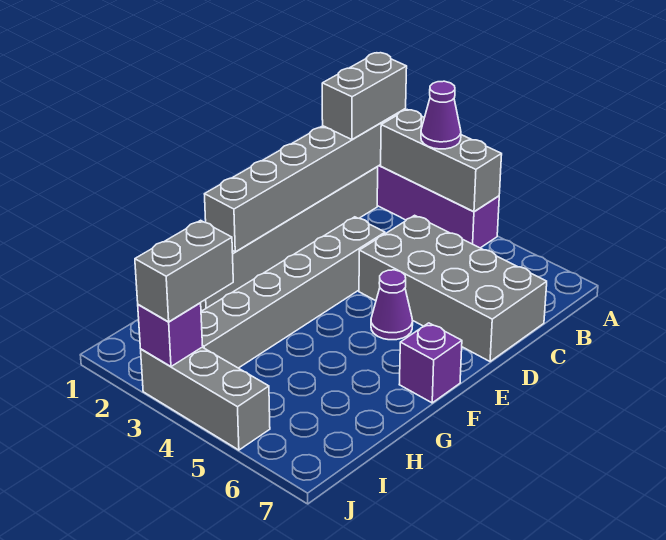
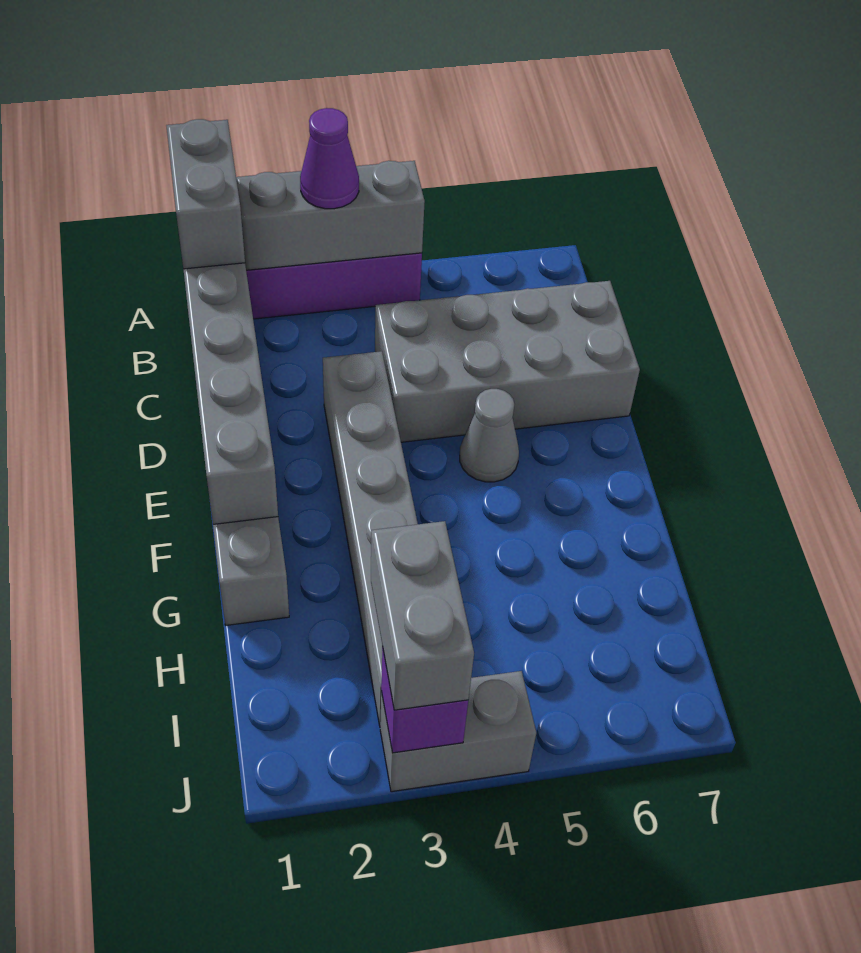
purple cone E5 level 1 -> grey cone E5 level 1
purple brick F7 level 1 -> none
grey brick J3:J5 level 1 -> grey brick J3:J4 level 1

